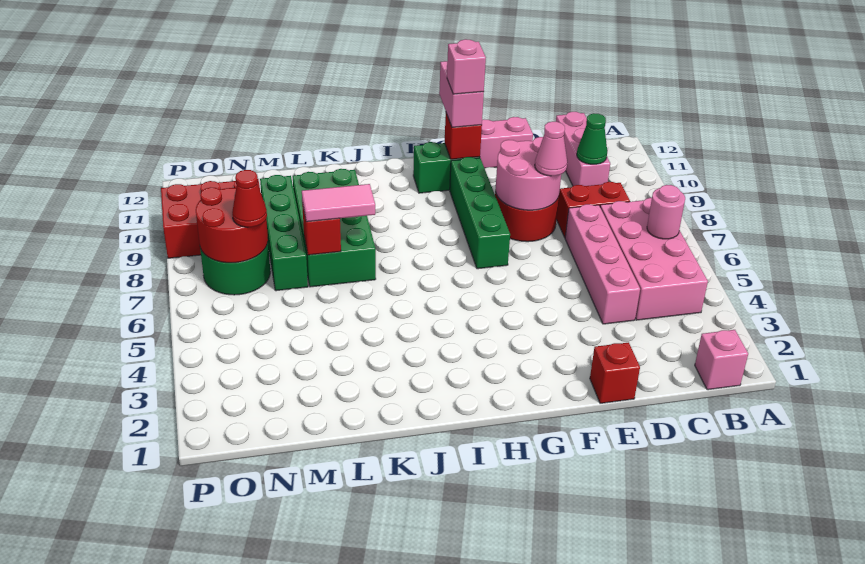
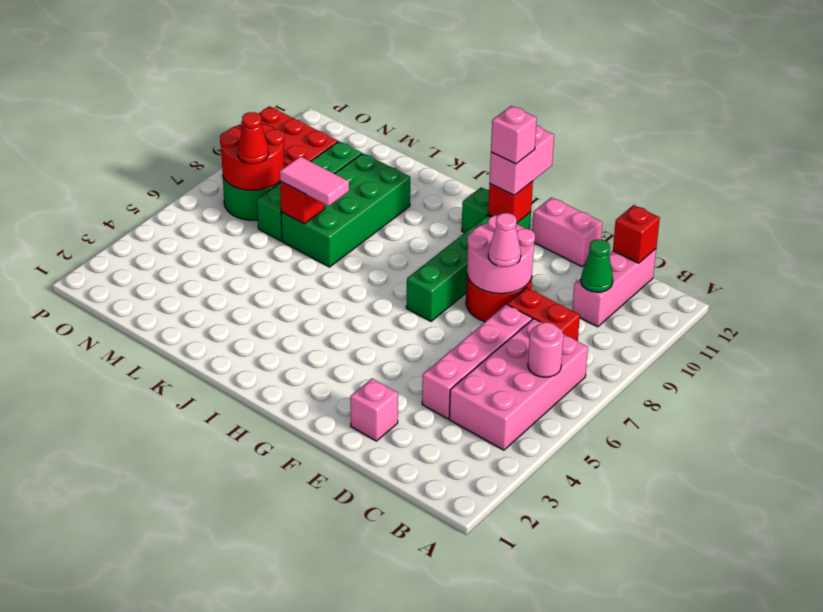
pink brick B1 level 1 -> pink brick E2 level 1
red brick E1 level 1 -> red brick C12 level 2

